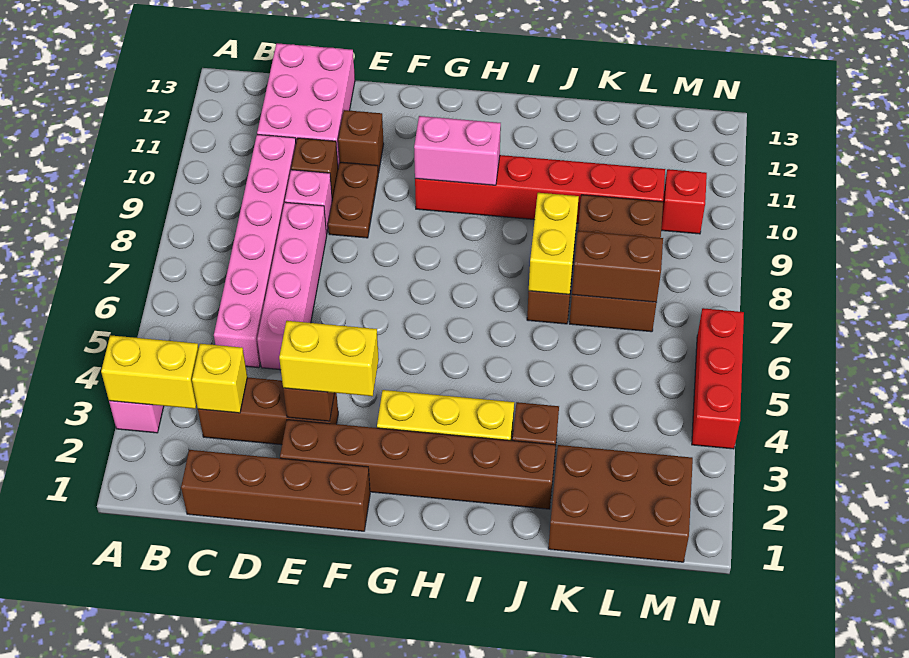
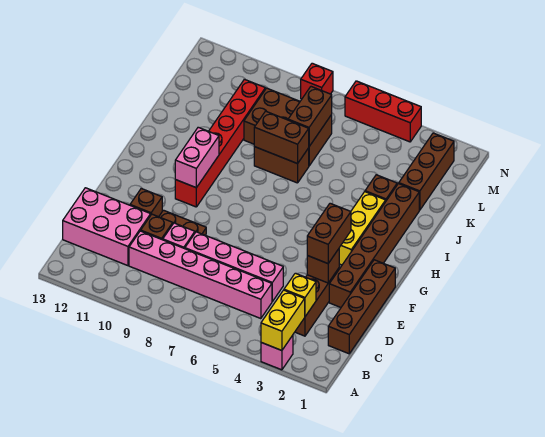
yellow brick E3:F3 level 3 -> brown brick E3:F3 level 3
yellow brick J7:J8 level 2 -> brown brick J7:J8 level 2
brown brick K1:M2 level 1 -> brown brick K2:M2 level 1
red brick M10 level 1 -> red brick N8 level 1

